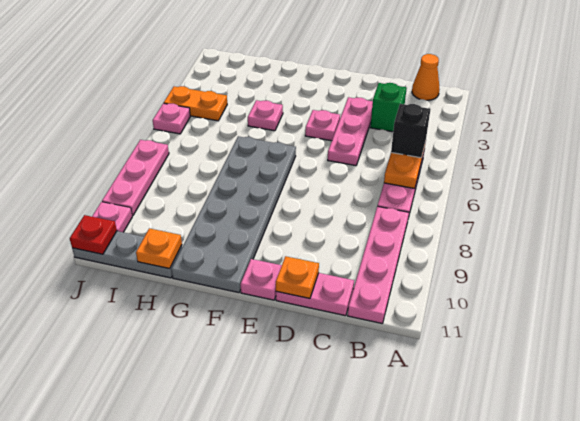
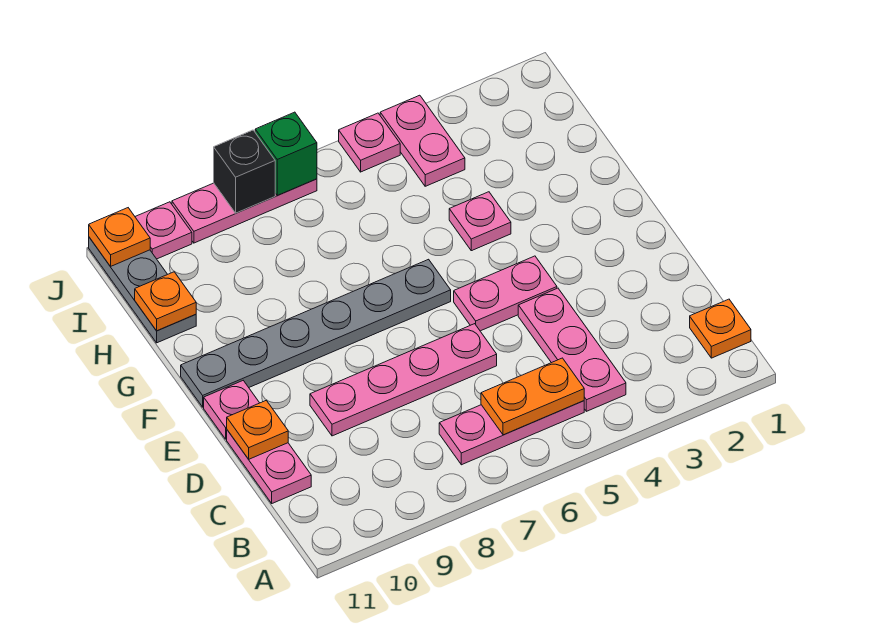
orange cone B1 level 1 -> orange plate B1 level 1
black brick B5 level 3 -> black brick J8 level 2
pink plate B8:B11 level 1 -> pink plate D6:D9 level 1
green brick C3 level 1 -> green brick J7 level 2
pink plate D3:D5 level 1 -> pink plate B4:D4 level 1
pink plate E4 level 1 -> pink plate E4:E5 level 1
grey plate F6:G11 level 1 -> grey plate F6:F11 level 1
orange plate I4:J4 level 1 -> pink plate I4:J4 level 1
red plate J11 level 2 -> orange plate J11 level 2

